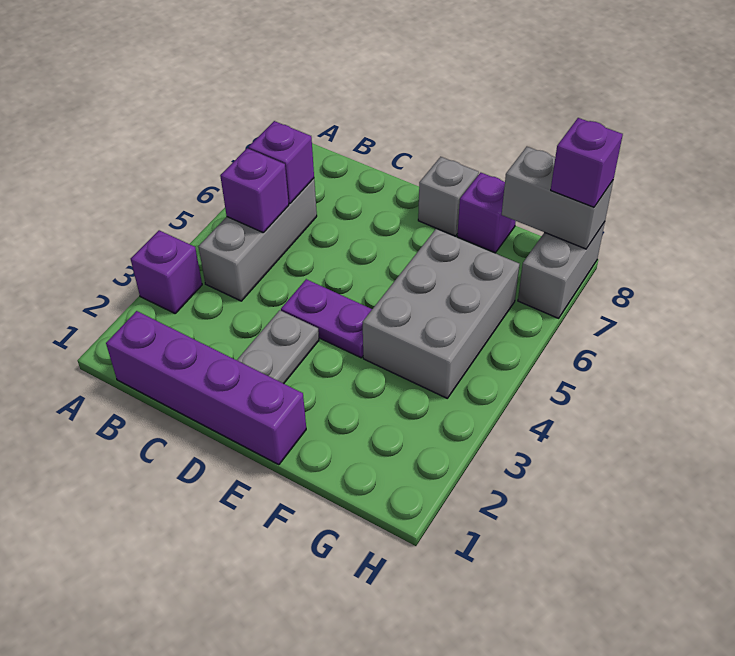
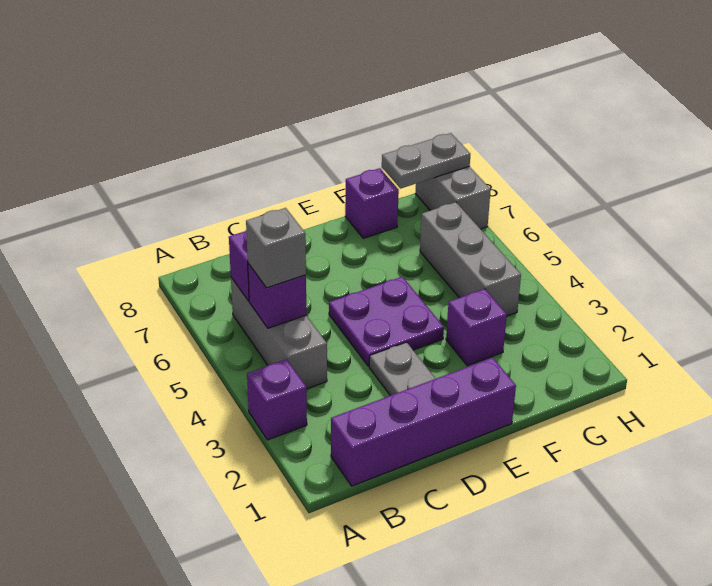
purple plate D4:E4 level 1 -> purple plate D4:E5 level 1
grey brick E8 level 1 -> grey brick B5 level 3
grey brick F4:G6 level 1 -> grey brick G4:G6 level 1
grey brick G8:H8 level 2 -> grey plate G8:H8 level 2
purple brick H8 level 3 -> purple brick F3 level 1

